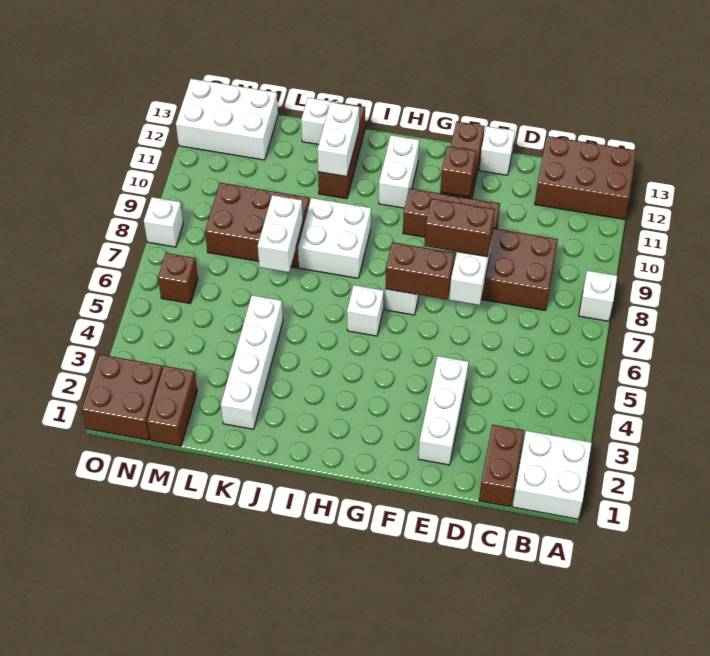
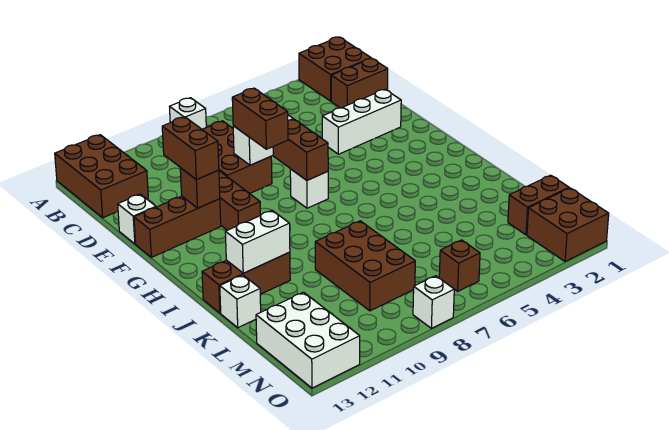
white brick A1:B2 level 1 -> brown brick A1:B2 level 1
none -> brown brick E11:F11 level 3
white brick H6 level 1 -> none
white brick H11:H12 level 1 -> none
white brick I8:J9 level 1 -> none
white brick K2:K5 level 1 -> none
white brick K7:K8 level 2 -> none

